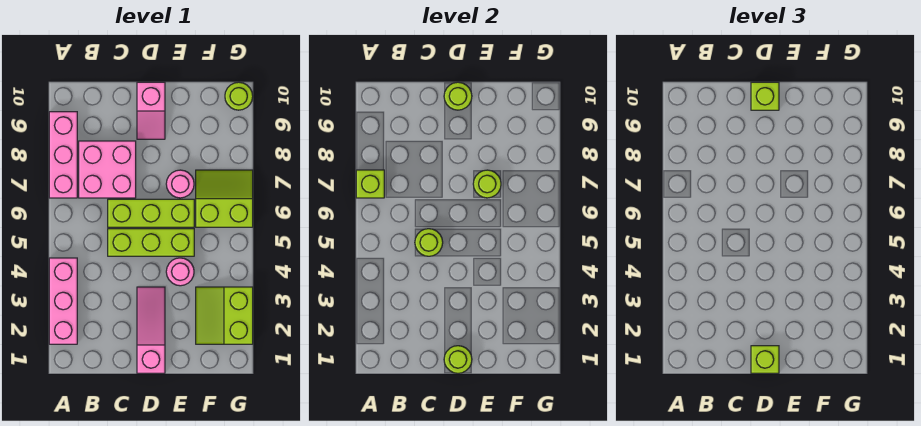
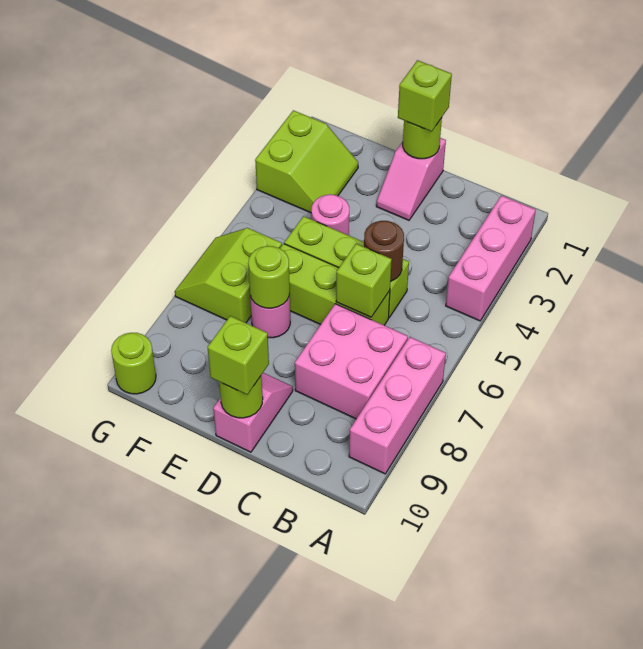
lime brick A7 level 2 -> lime brick C6 level 2
lime round brick C5 level 2 -> brown round brick C5 level 2
pink slope D1:D3 level 1 top 1 -> pink slope D1:D2 level 1 top 1
lime slope F6:G7 level 1 top 6 -> lime slope F6:G7 level 1 top F

